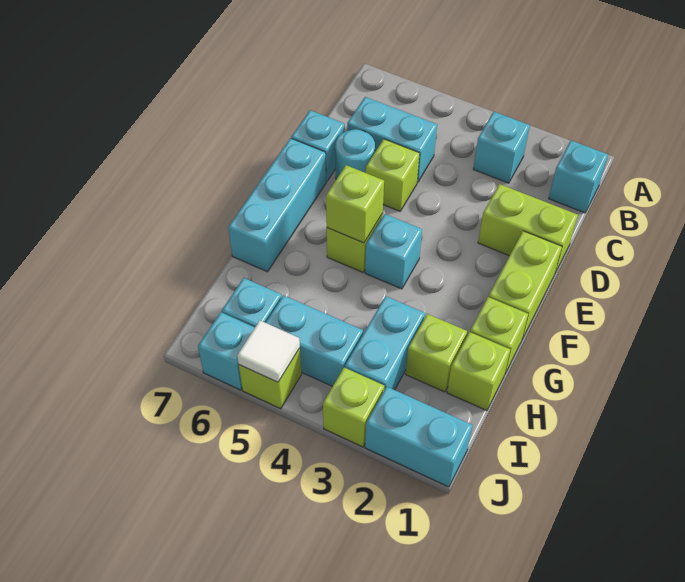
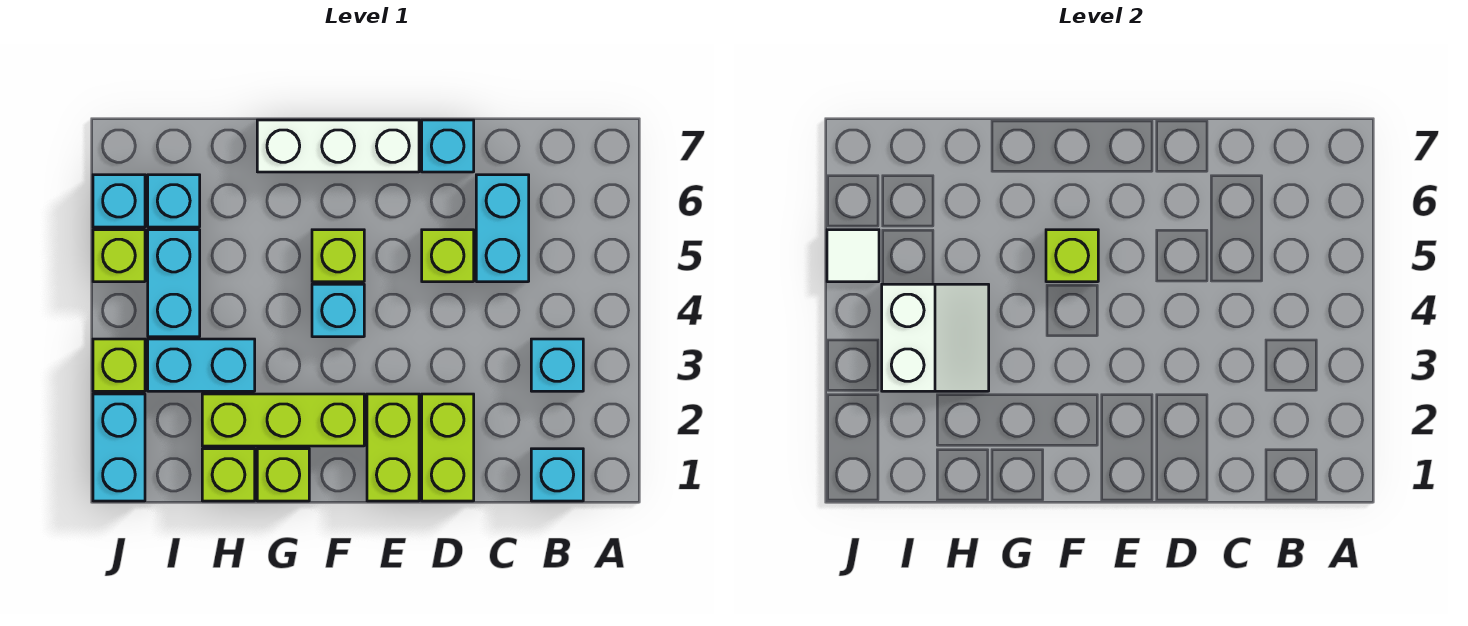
cyan round brick D6 level 1 -> none
lime brick E1:F1 level 1 -> lime brick E1:E2 level 1
cyan brick E7:G7 level 1 -> white brick E7:G7 level 1
lime brick H2 level 1 -> lime brick F2:H2 level 1
none -> white slope H3:I4 level 2 top I

